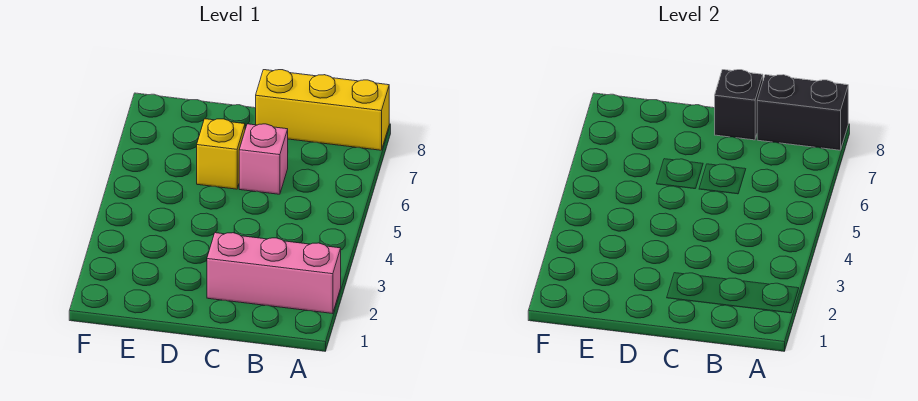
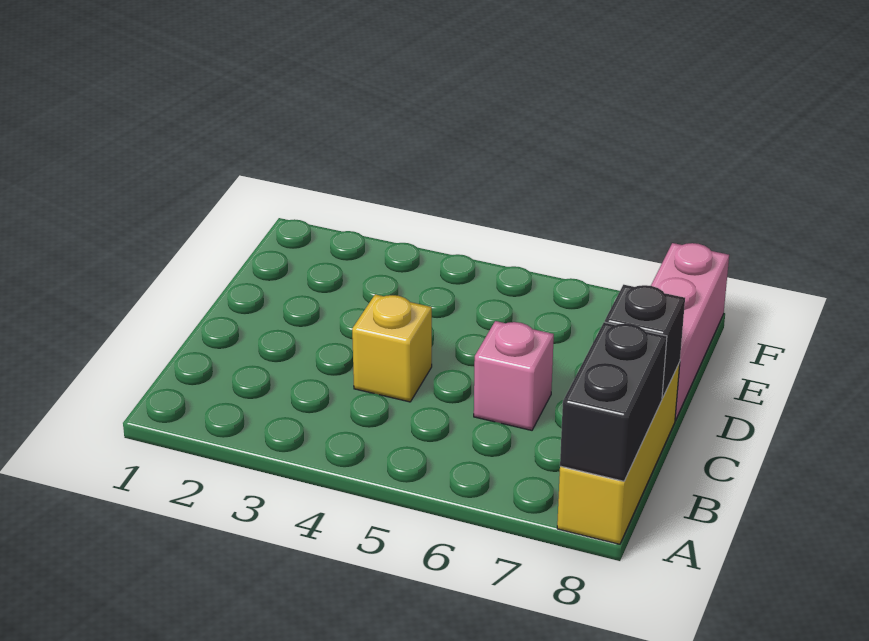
pink brick A2:C2 level 1 -> pink brick D8:F8 level 1
yellow brick D6 level 1 -> yellow brick C4 level 1

